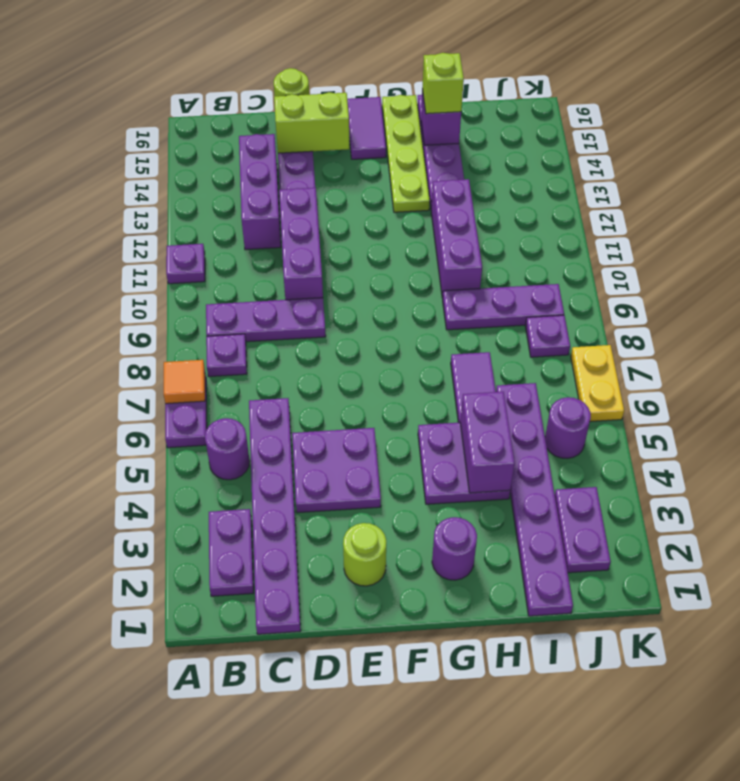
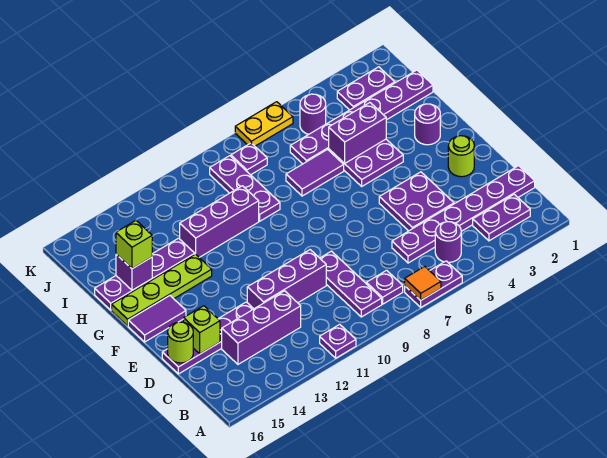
lime brick D15:E15 level 2 -> lime brick D15 level 2

